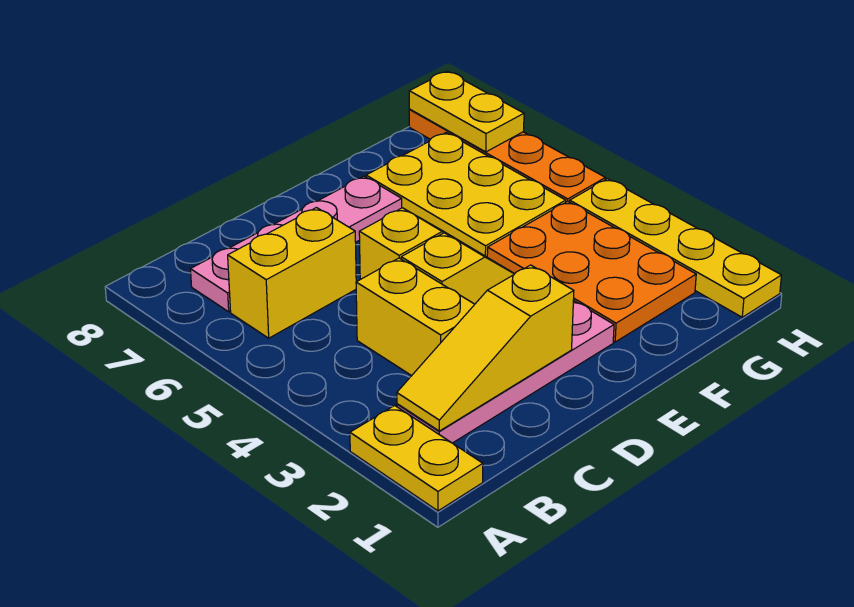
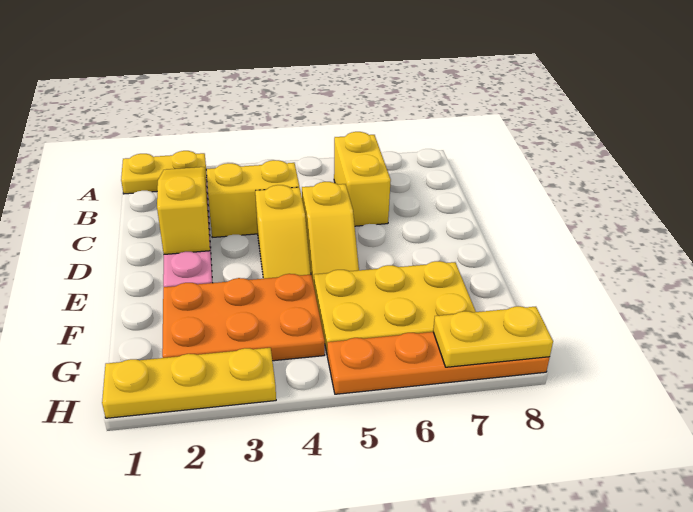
pink plate B7:E7 level 1 -> none
yellow plate H1:H4 level 1 -> yellow plate H1:H3 level 1

